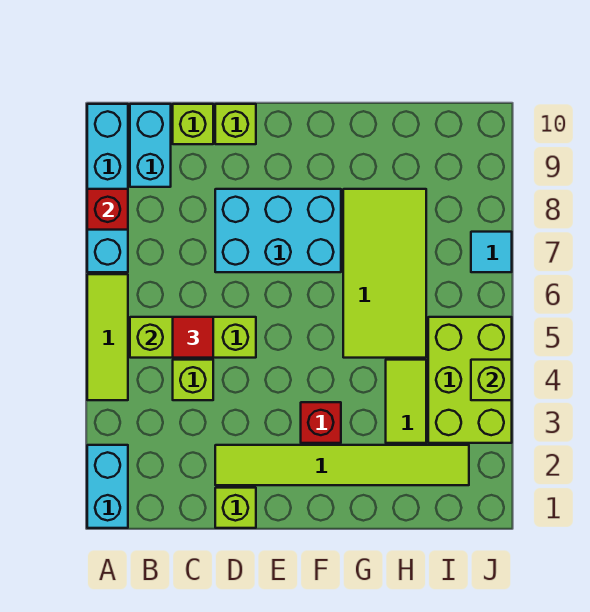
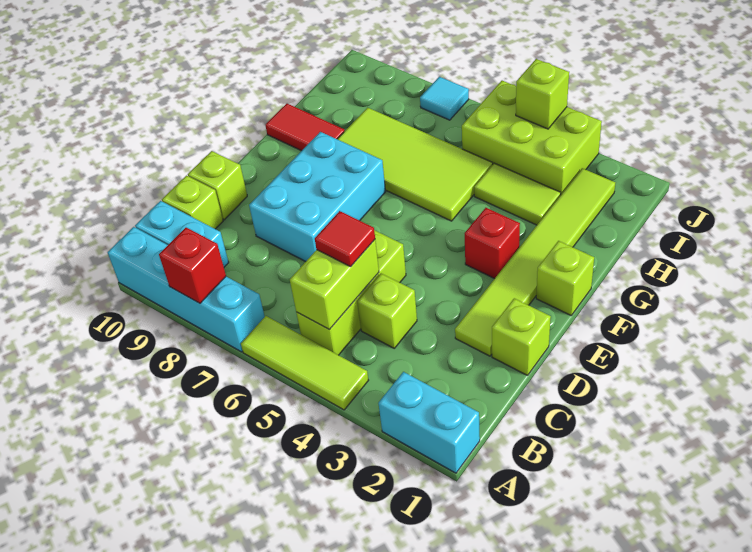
none -> lime brick F1 level 1
none -> red tile G9:G10 level 1

